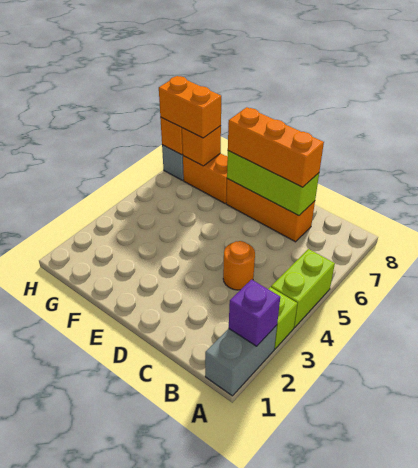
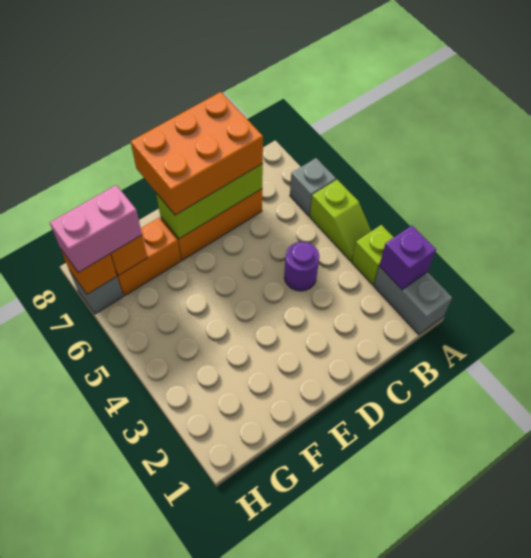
lime brick A4:A5 level 1 -> lime slope A4:A5 level 1 top 5
none -> grey brick A6 level 1
orange round brick C4 level 1 -> purple round brick C4 level 1
orange brick C7:E7 level 3 -> orange brick C7:E8 level 3
orange brick G7:H7 level 3 -> pink brick G7:H7 level 3

